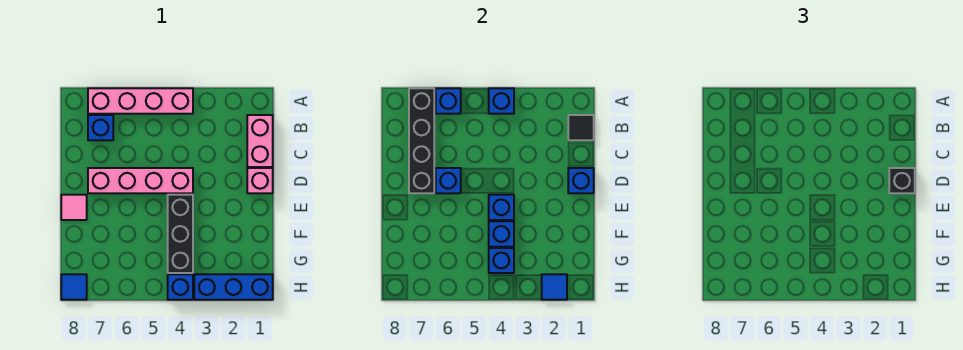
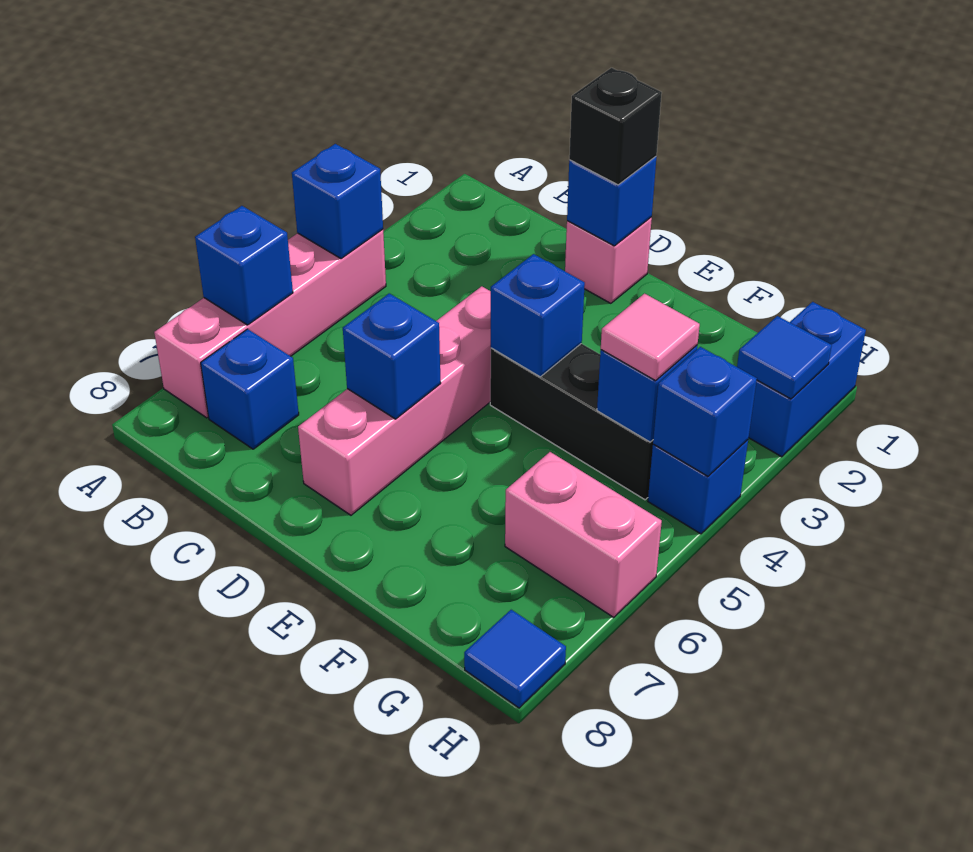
black brick A7:D7 level 2 -> none
pink brick B1:C1 level 1 -> pink brick G6:H6 level 1
black tile B1 level 2 -> none
pink tile E8 level 1 -> pink tile G4 level 3
blue brick F4 level 2 -> blue brick H4 level 2
blue brick H1:H3 level 1 -> blue brick H1:H2 level 1

